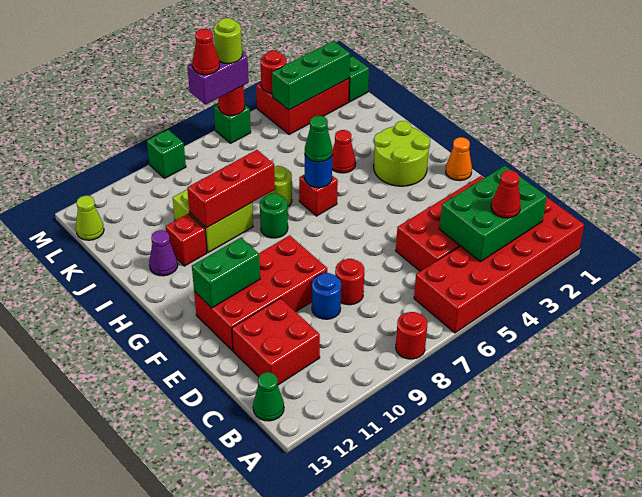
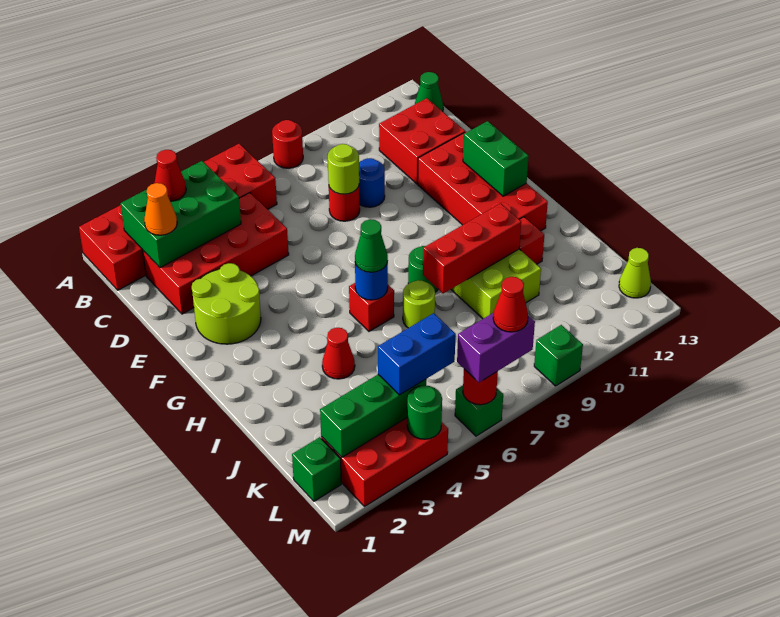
red brick E9:F12 level 1 -> red brick E11:H12 level 1
orange cone F1 level 1 -> orange cone C2 level 3
green brick F11:F12 level 2 -> green brick F12:G12 level 2
lime round brick G2:H3 level 1 -> lime round brick E2:F3 level 1
purple cone I12 level 1 -> none
none -> blue brick L4:L5 level 3
red round brick M4 level 2 -> green round brick M4 level 2
lime round brick M6 level 4 -> lime round brick D8 level 2

